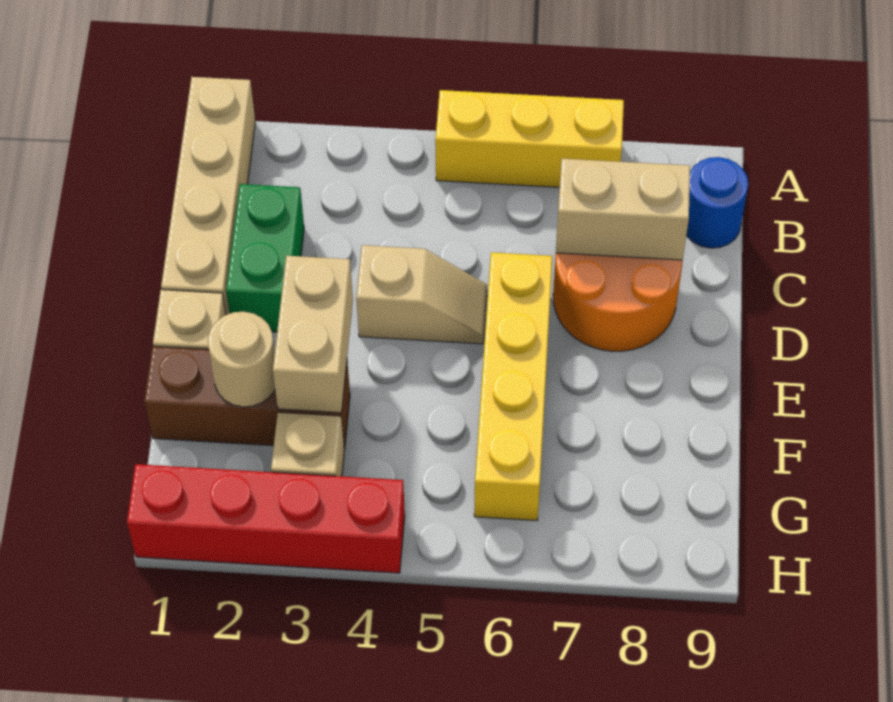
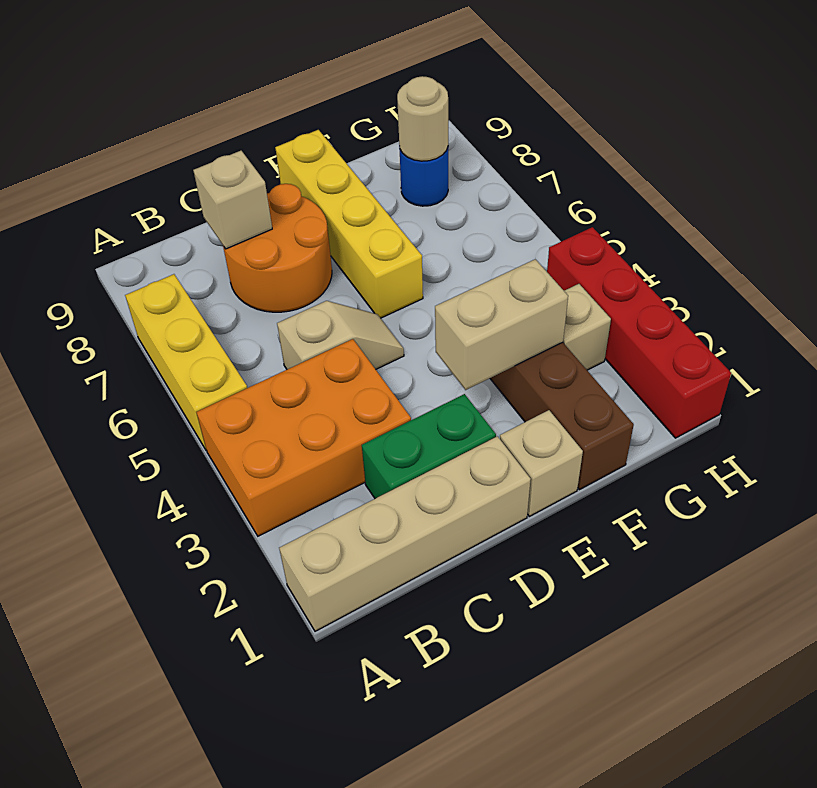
none -> orange brick A3:C4 level 1
blue round brick B9 level 1 -> blue round brick G8 level 1
tan brick C7:C8 level 2 -> tan brick C8 level 2
tan slope D4:D5 level 1 top 4 -> tan slope C5:D5 level 1 top C
yellow brick D6:G6 level 1 -> yellow brick E6:E9 level 1
tan round brick F2 level 2 -> tan round brick G8 level 2

